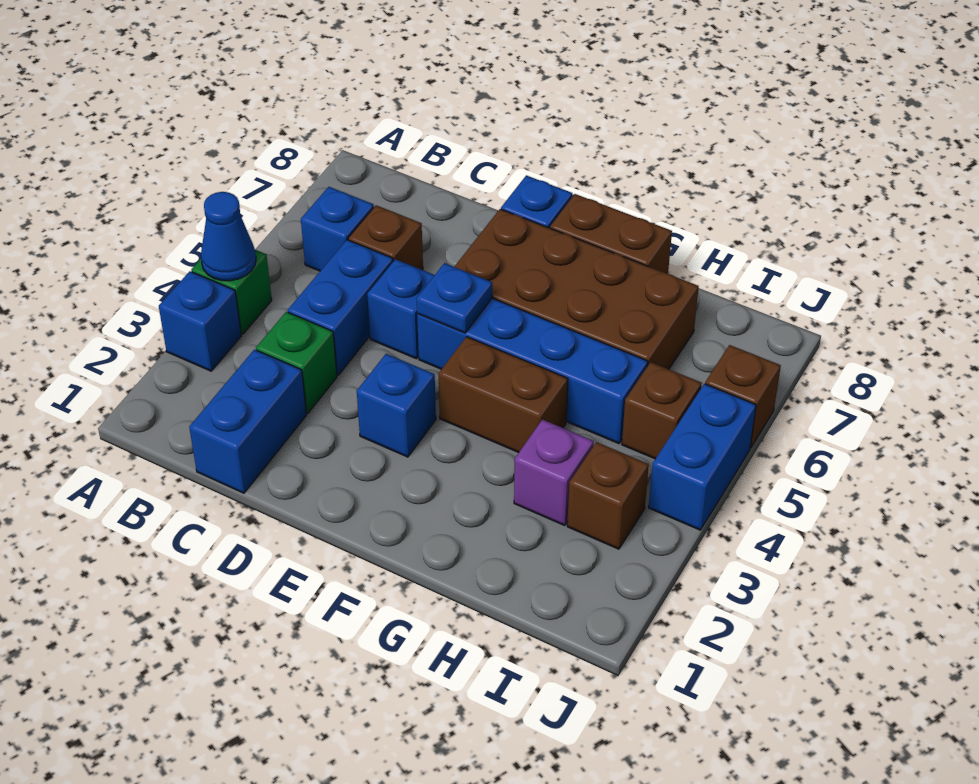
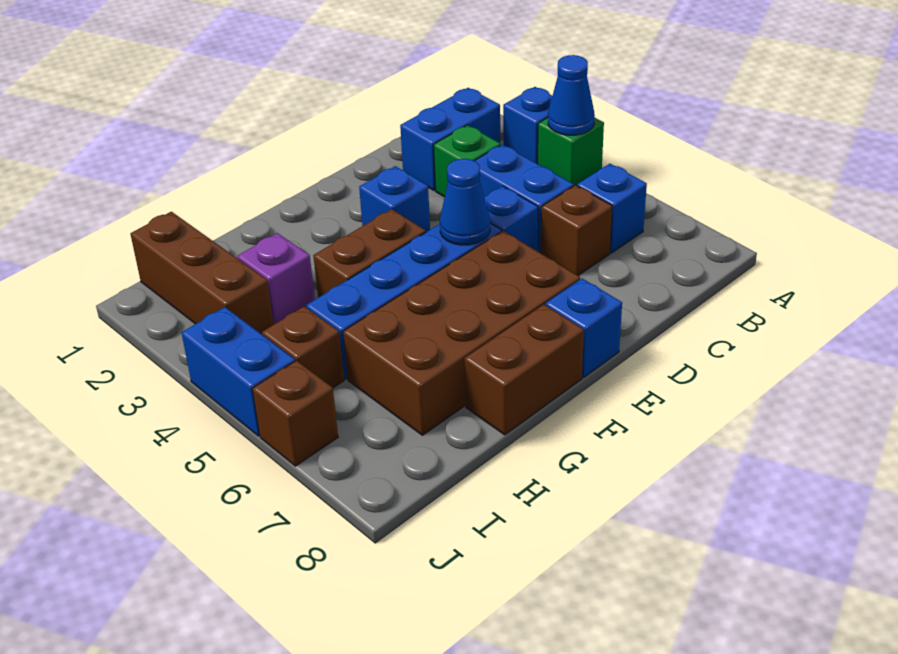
blue brick C1:C2 level 1 -> blue brick B2:C2 level 1
blue plate E5 level 2 -> blue cone E5 level 2
brown brick I3 level 1 -> brown brick I1:I3 level 1

